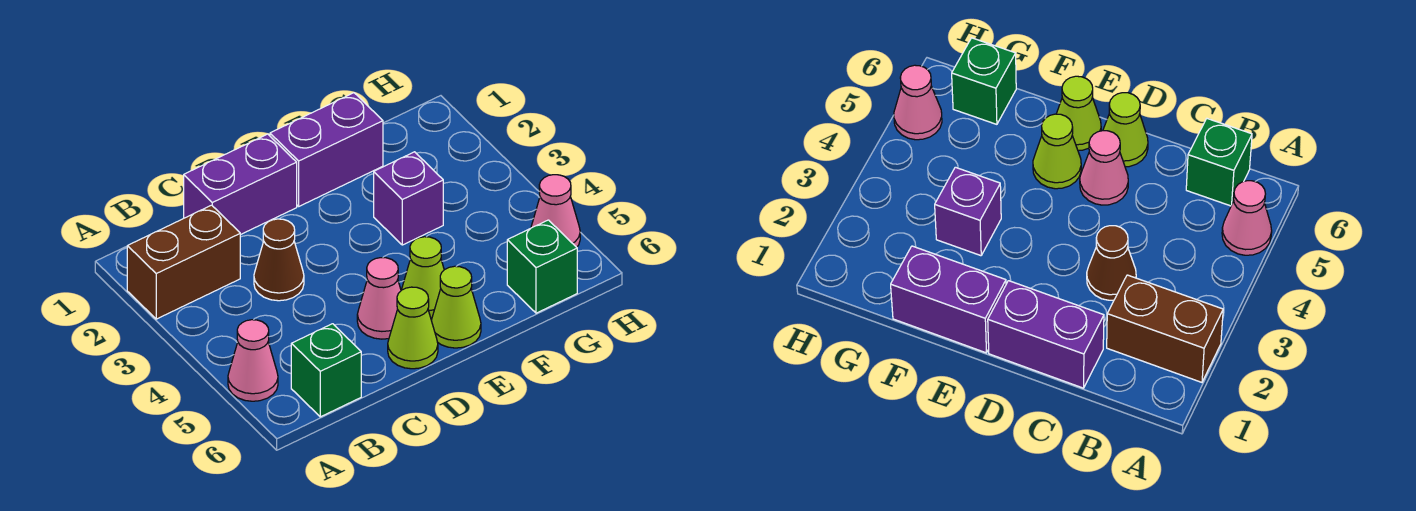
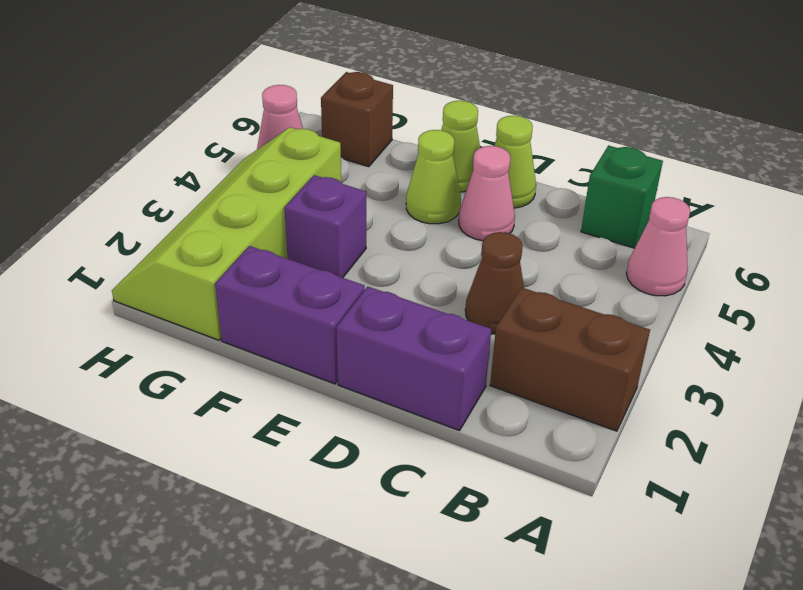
none -> lime slope G1:H4 level 1 top G
green brick G6 level 1 -> brown brick G6 level 1

